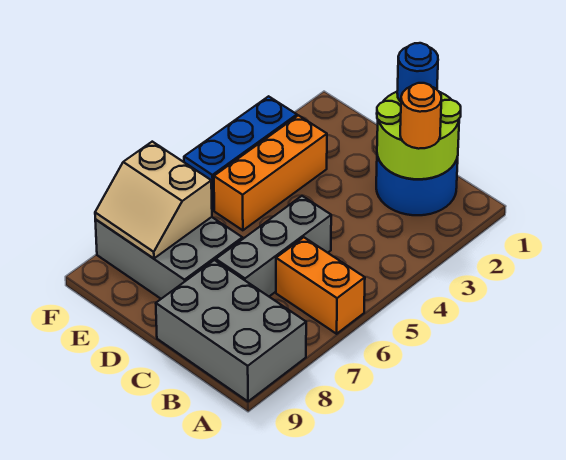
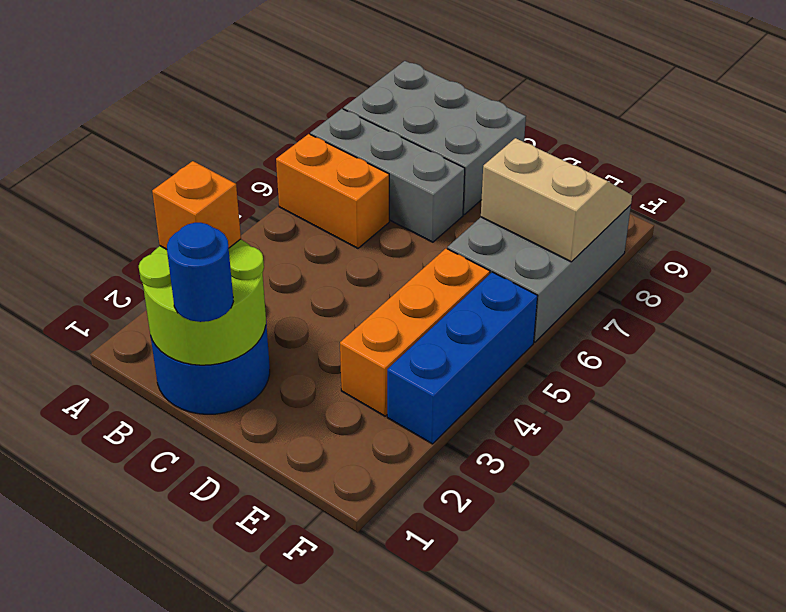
orange round brick B2 level 3 -> orange brick B2 level 3
grey brick C5:C7 level 1 -> grey brick A7:C7 level 1
grey brick D7:F8 level 1 -> grey brick E6:F8 level 1

